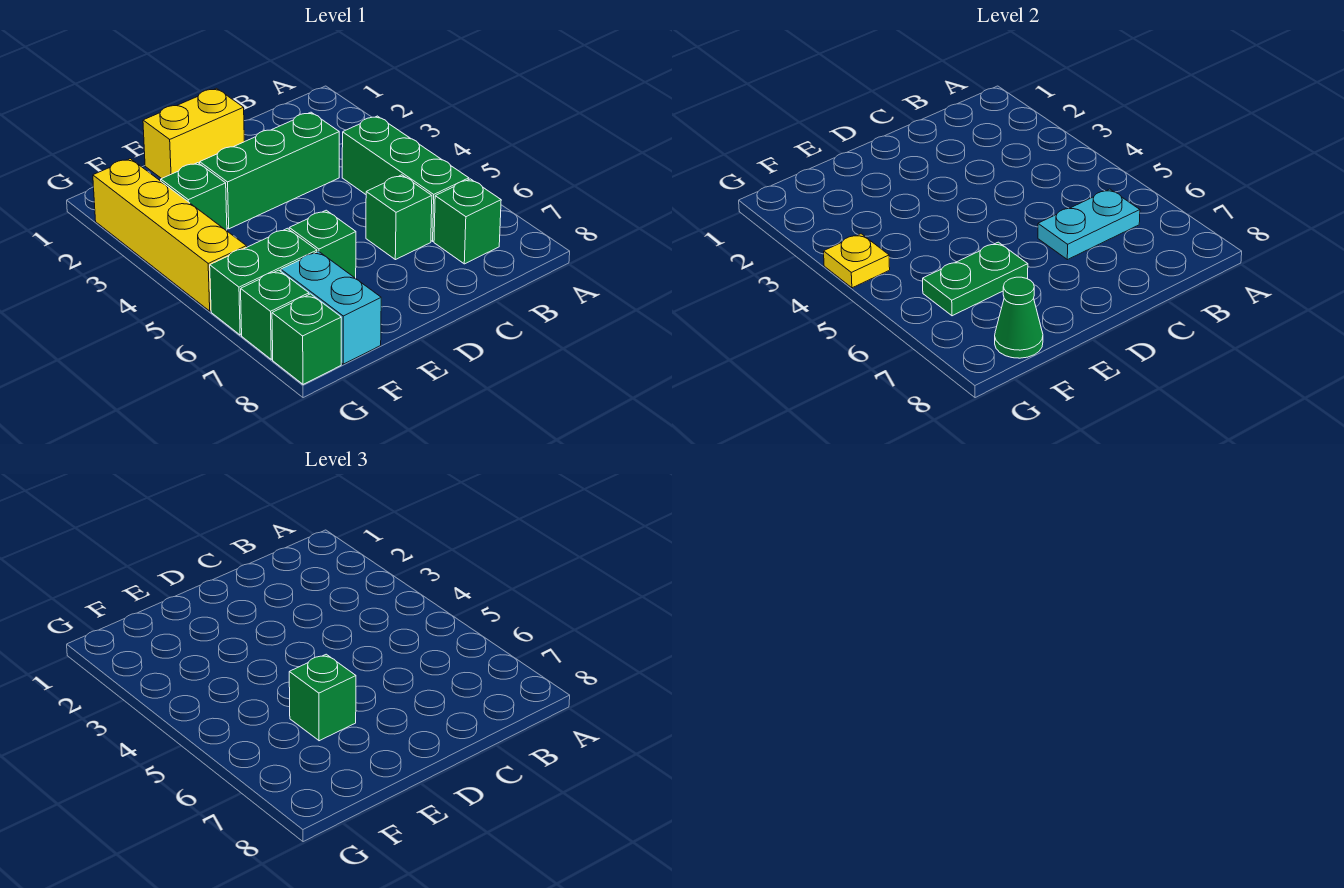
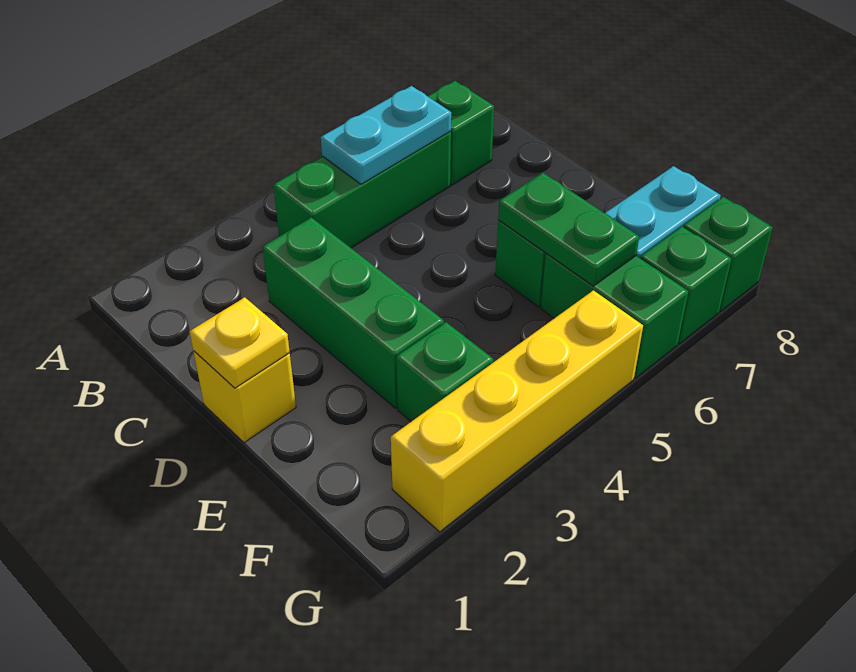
cyan plate B6:C6 level 2 -> cyan plate B5:B6 level 2
green brick C6 level 1 -> none
yellow brick D1:E1 level 1 -> yellow brick D1 level 1
green brick E6 level 3 -> none
green cone F8 level 2 -> none
yellow plate G4 level 2 -> yellow plate D1 level 2

